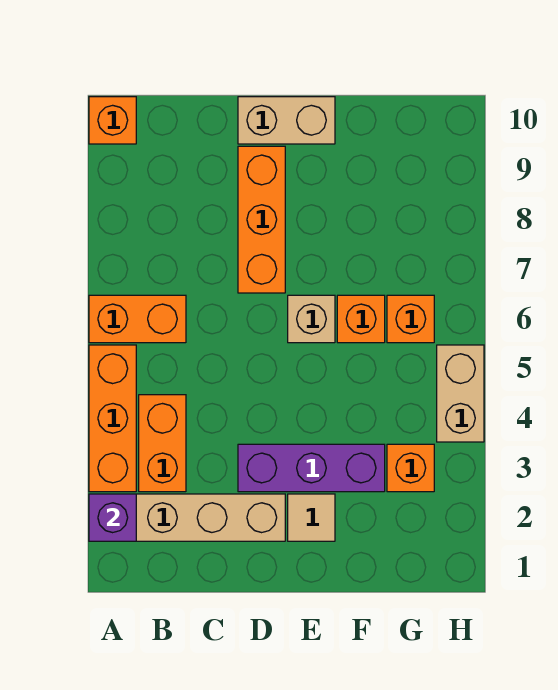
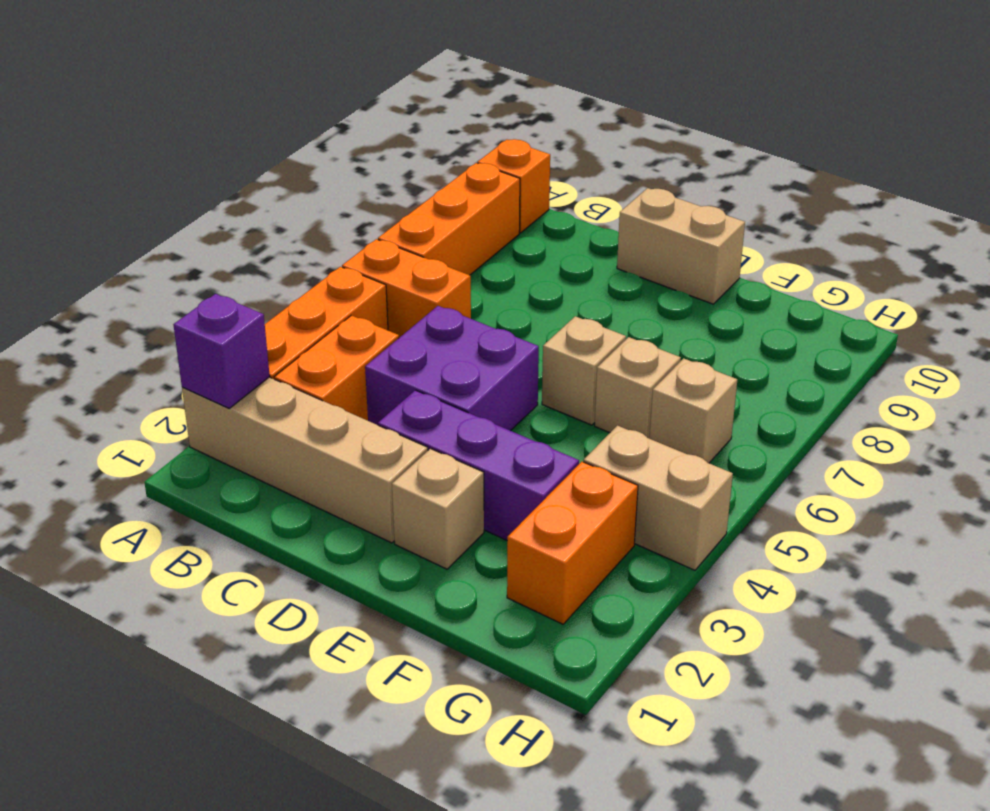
none -> purple brick C4:D5 level 1
orange brick D7:D9 level 1 -> orange brick A7:A9 level 1
tan tile E2 level 1 -> tan brick E2 level 1
orange brick F6 level 1 -> tan brick F6 level 1
orange brick G3 level 1 -> orange brick G2:G3 level 1
orange brick G6 level 1 -> tan brick G6 level 1
tan brick H4:H5 level 1 -> tan brick G4:H4 level 1

